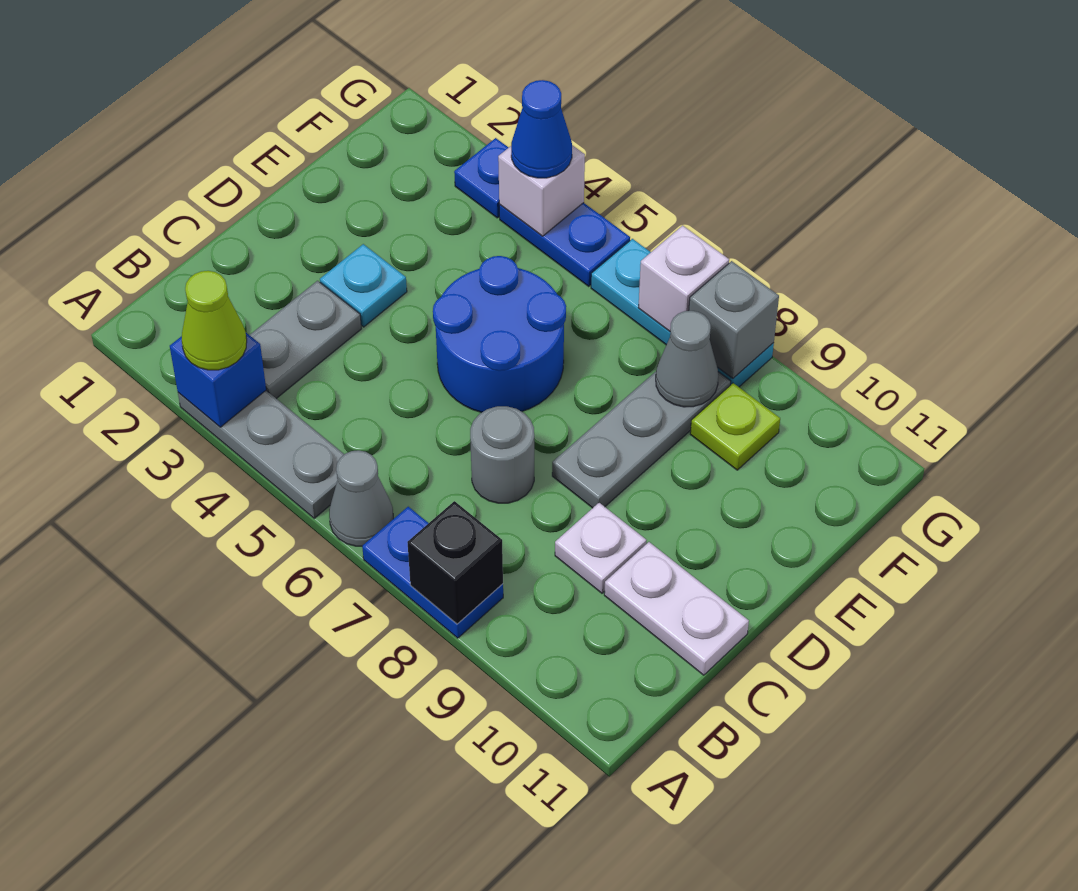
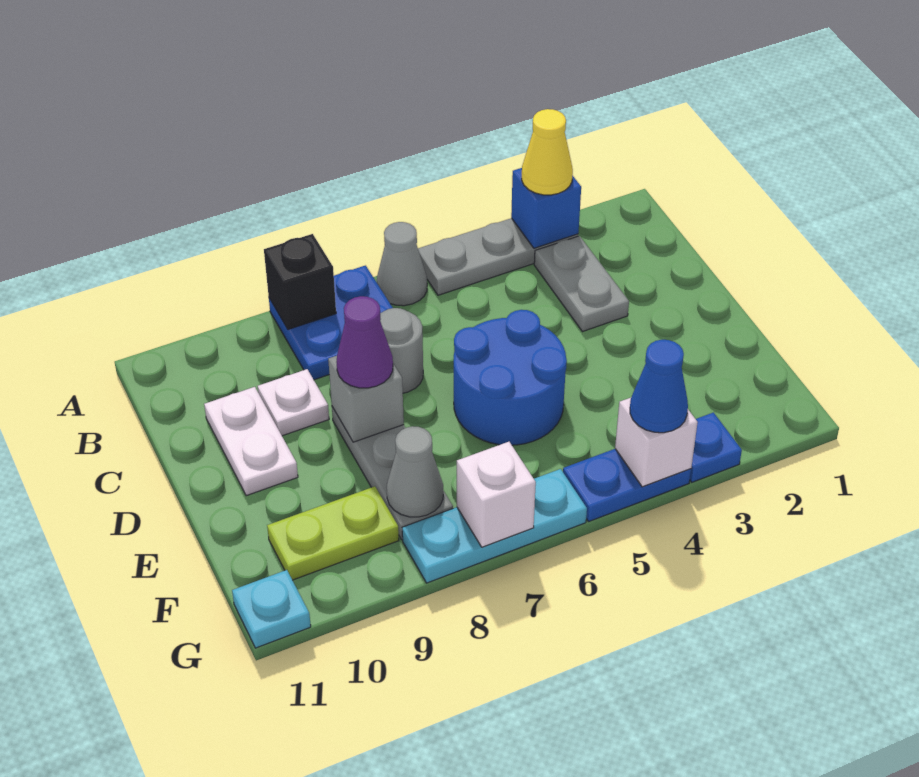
lime cone A3 level 3 -> yellow cone A3 level 3
blue plate A7:A8 level 1 -> blue plate A7:B8 level 1
white plate C10:C11 level 1 -> white plate C10:D10 level 1
cyan plate D3 level 1 -> cyan plate G11 level 1
none -> purple cone D8 level 3
lime plate F9 level 1 -> lime plate F9:F10 level 1
grey brick G8 level 2 -> grey brick D8 level 2

